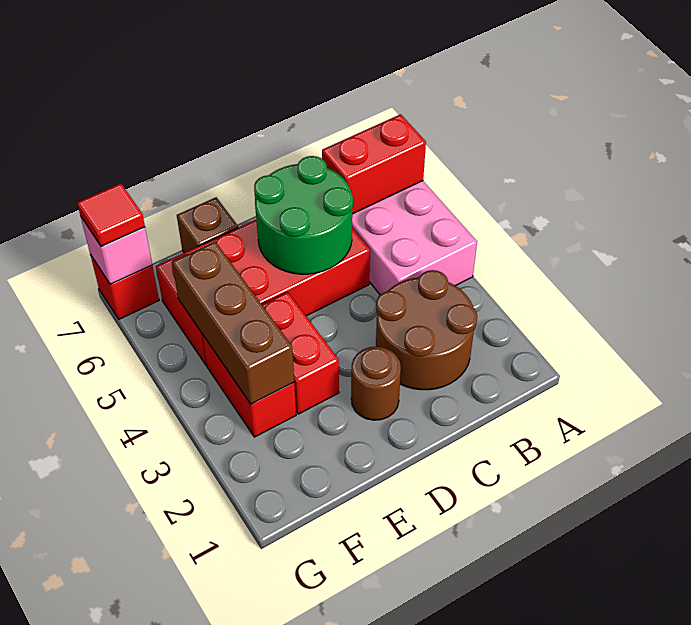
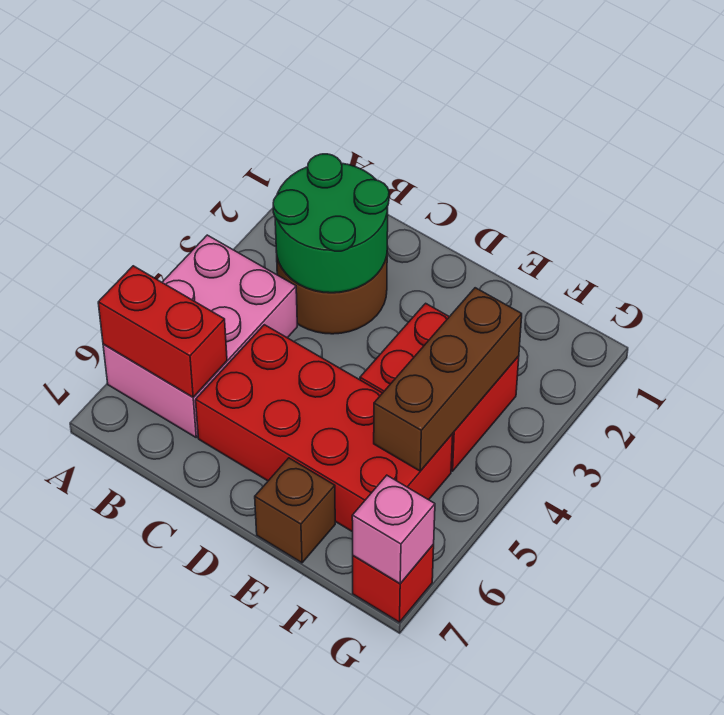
green round brick C5:D6 level 2 -> green round brick B2:C3 level 2
brown round brick D2 level 1 -> none
red tile G7 level 3 -> none

